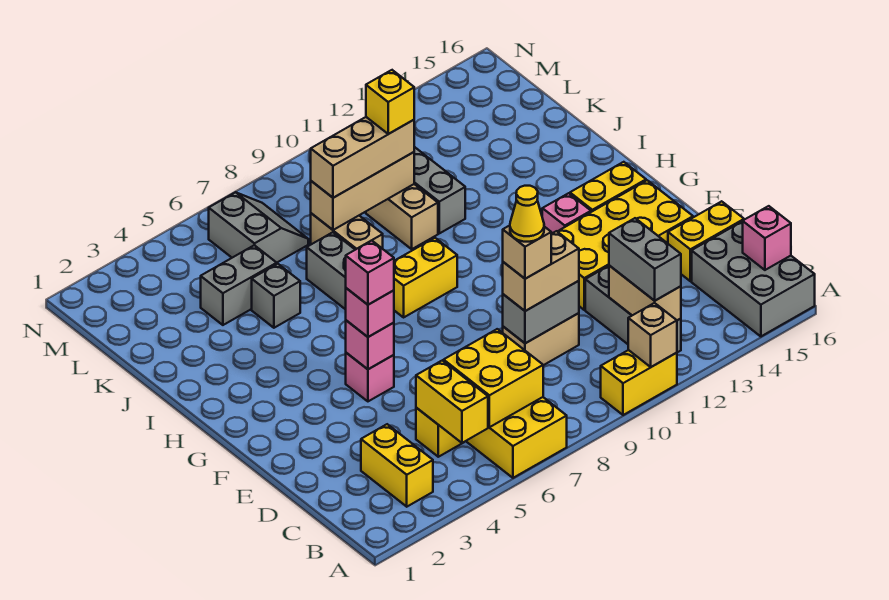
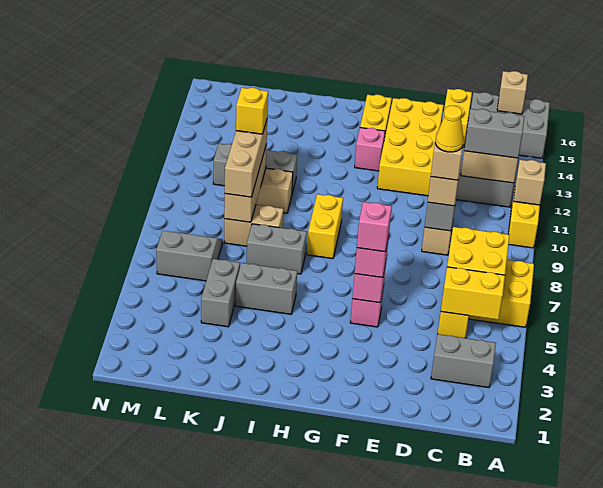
yellow brick B3:C3 level 1 -> grey brick B3:C3 level 1
pink brick B16 level 2 -> tan brick B16 level 2
grey brick J5 level 1 -> grey brick I5:J5 level 1

